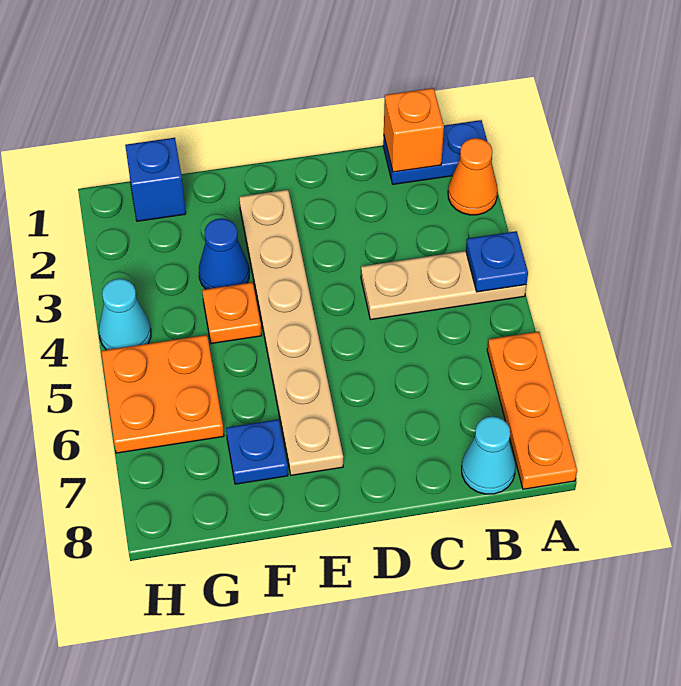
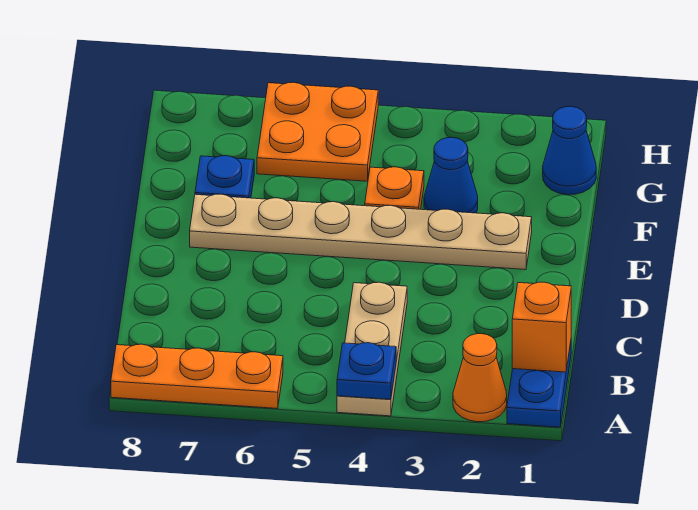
cyan cone B8 level 1 -> none
blue brick G1 level 1 -> blue cone G1 level 1
cyan cone H4 level 1 -> none

